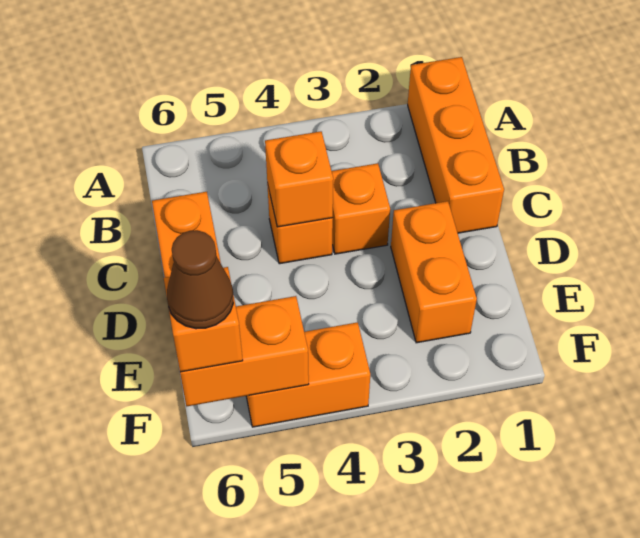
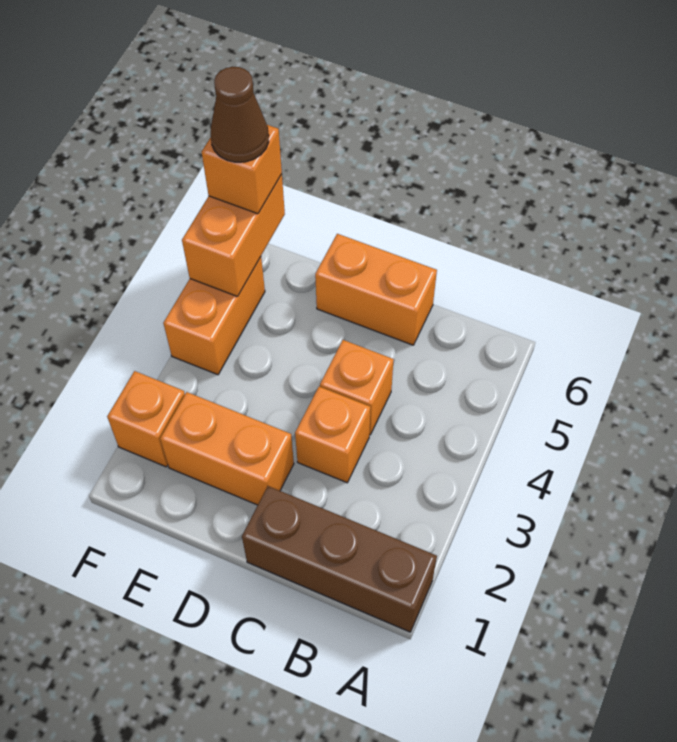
orange brick A1:C1 level 1 -> brown brick A1:C1 level 1
orange brick C4 level 2 -> orange brick F2 level 1

